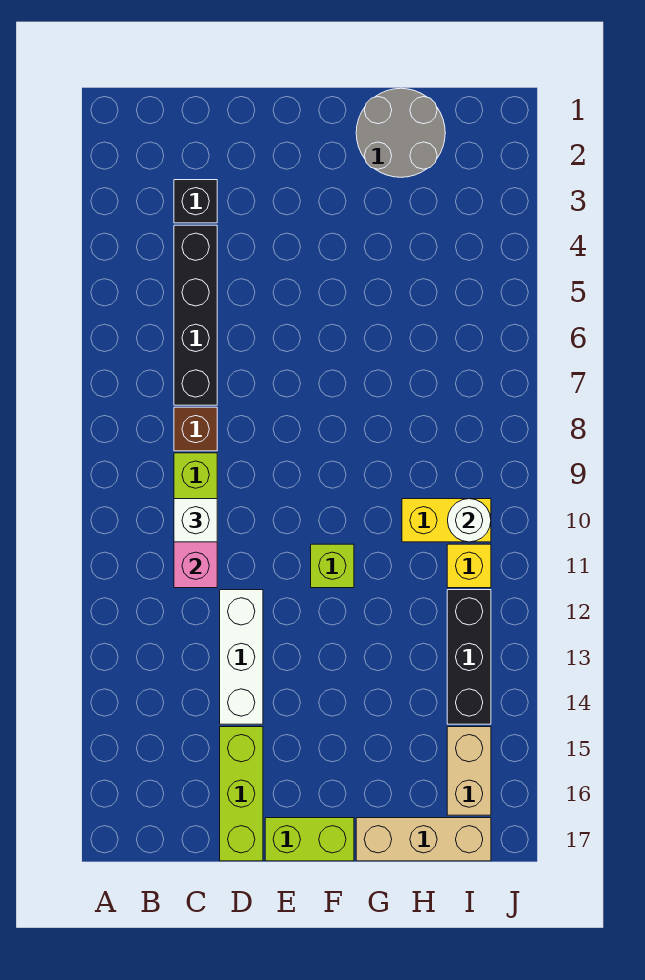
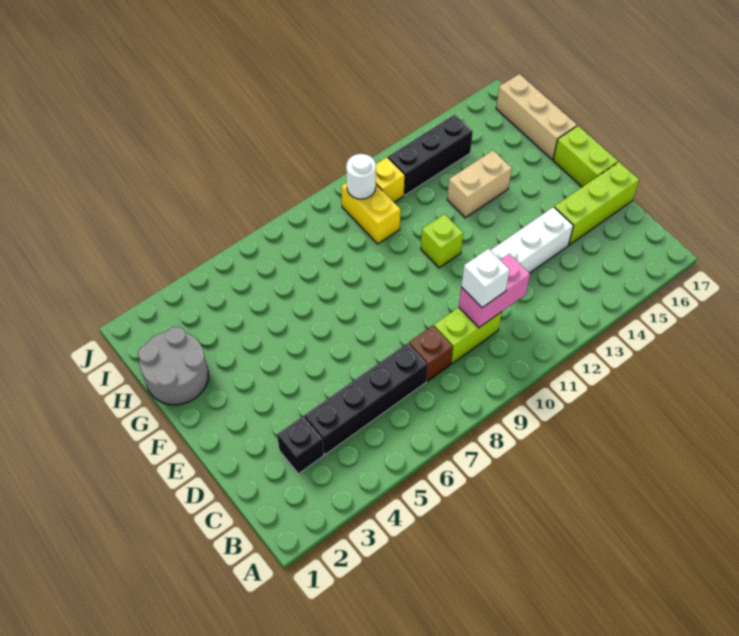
tan brick I15:I16 level 1 -> tan brick G13:G14 level 1

